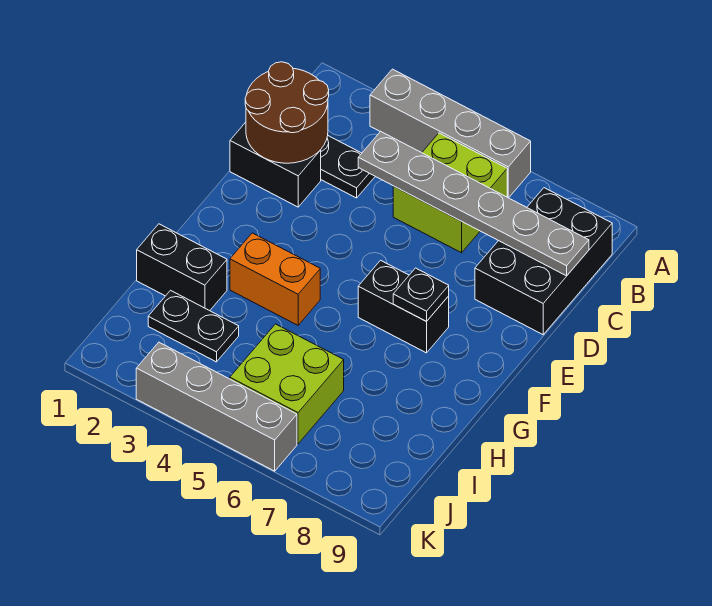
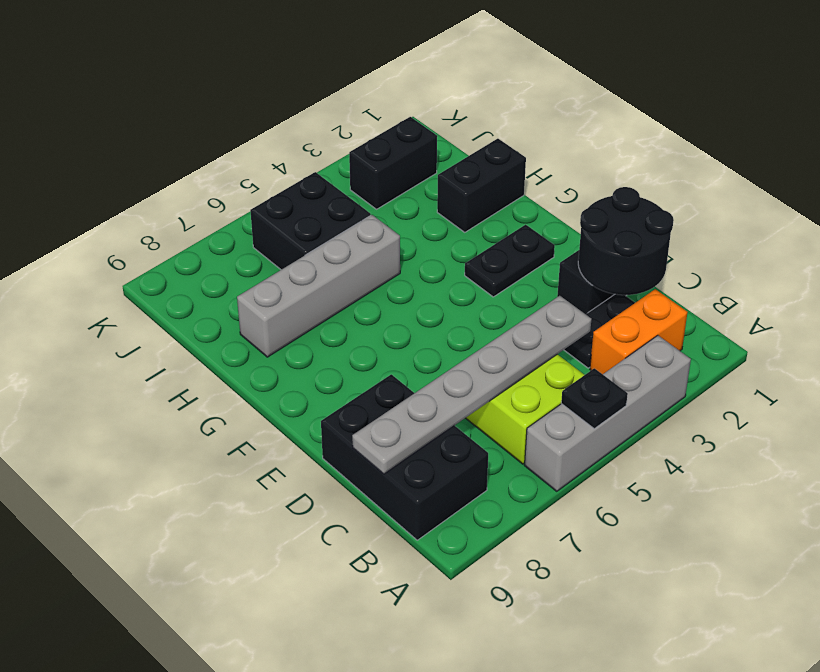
brown round brick C1:D2 level 2 -> black round brick C1:D2 level 2
black brick F6:F7 level 1 -> black brick J2:J3 level 1
black plate F7 level 2 -> black plate A5 level 2
orange brick G3:G4 level 1 -> orange brick B2:B3 level 1
black plate I2:I3 level 1 -> black plate F2:F3 level 1
lime brick I5:J6 level 1 -> black brick I5:J6 level 1
grey brick K3:K6 level 1 -> grey brick H5:H8 level 1

